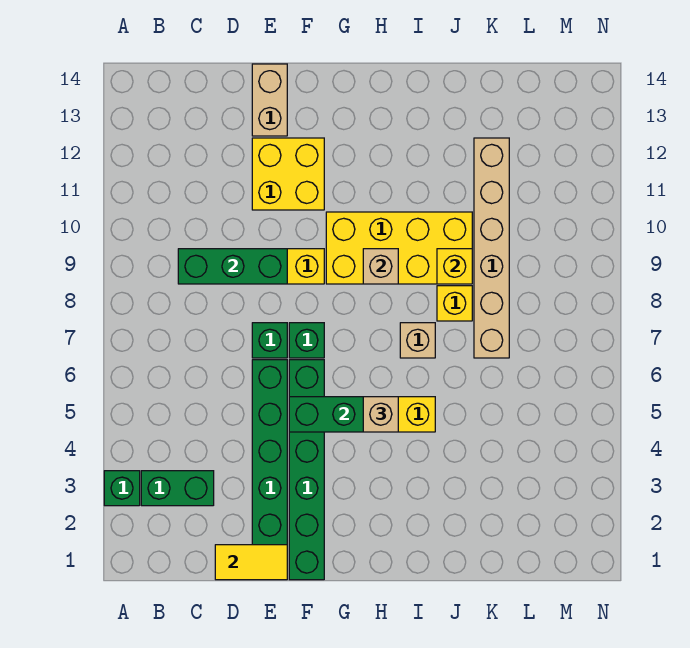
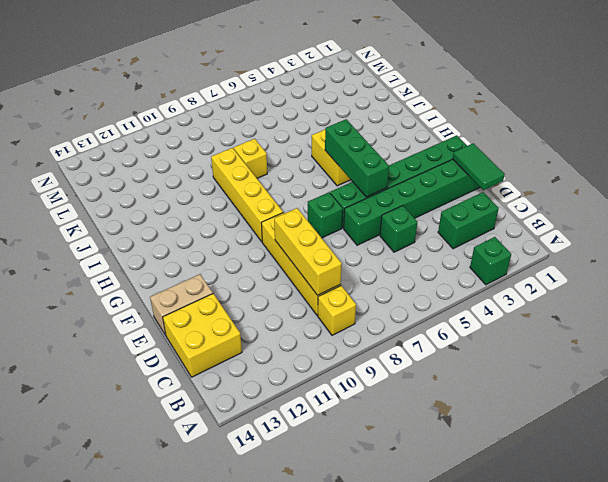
green brick B3:C3 level 1 -> green brick C2:C3 level 1
green brick C9:E9 level 2 -> yellow brick C9:E9 level 2
yellow tile D1:E1 level 2 -> green tile D1:E1 level 2
green brick E7 level 1 -> green brick D5 level 1
yellow brick E11:F12 level 1 -> yellow brick C13:D14 level 1
yellow brick G9:J10 level 1 -> yellow brick G9:J9 level 1
tan brick H5 level 3 -> none
tan brick H9 level 2 -> none
tan brick I7 level 1 -> none
yellow brick J9 level 2 -> yellow brick B9 level 1
tan brick K7:K12 level 1 -> none

